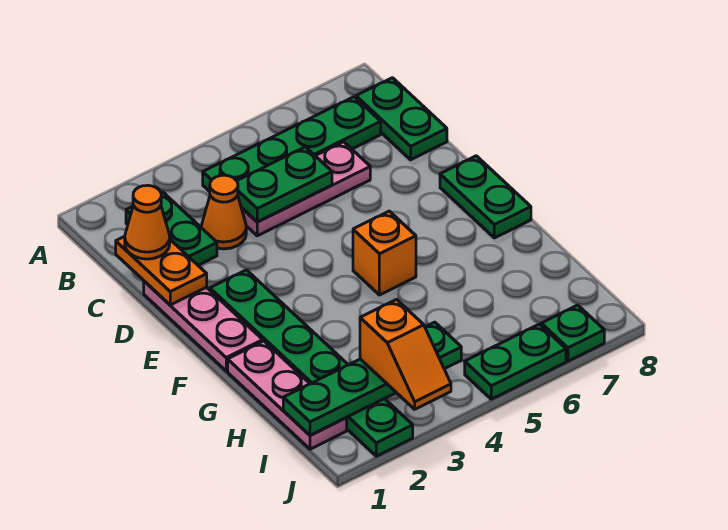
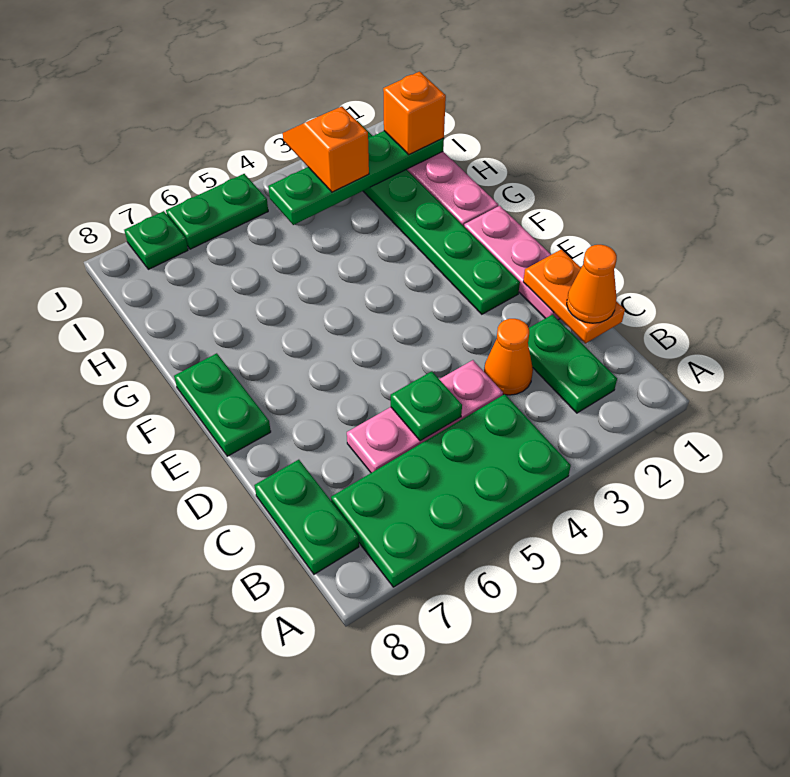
green plate B4:B7 level 1 -> green plate A4:B7 level 1
green plate C4:C5 level 2 -> green plate C5 level 2
orange brick F5 level 1 -> orange brick I1 level 3

